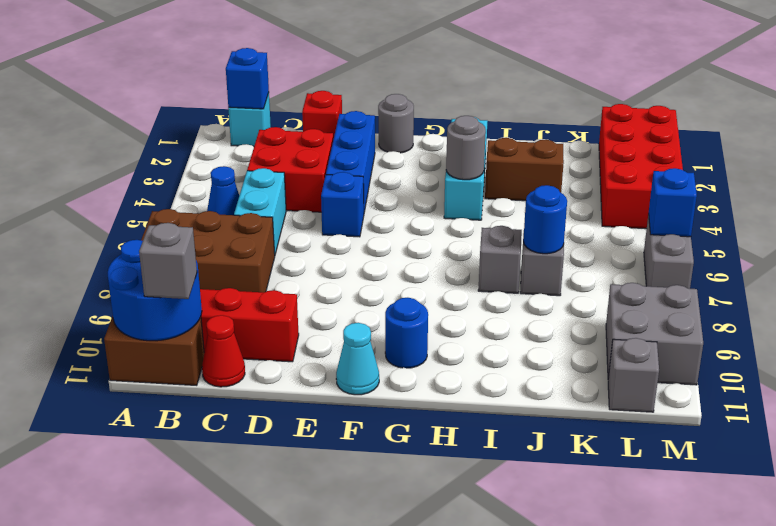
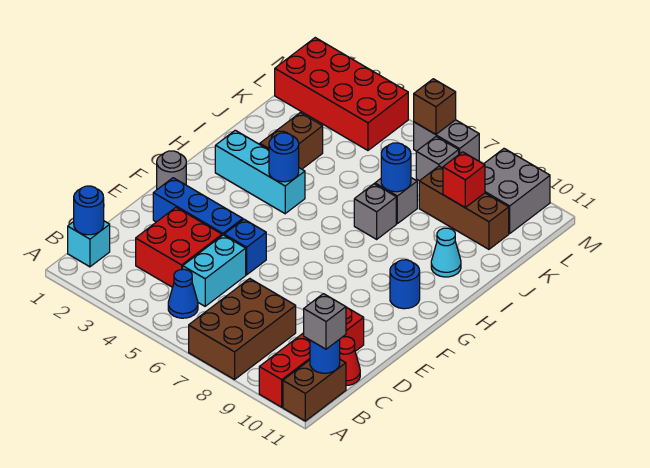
blue round brick A10:B11 level 2 -> blue round brick B11 level 2
blue brick B1 level 2 -> blue round brick B1 level 2
cyan brick C5:C6 level 1 -> cyan brick C5:D5 level 1
red brick D1 level 1 -> red brick K9 level 2
cyan cone F11 level 1 -> cyan cone I10 level 1
grey round brick H4 level 2 -> blue round brick H4 level 2
none -> brown brick K8:K10 level 1
grey brick L11 level 1 -> grey brick L7 level 1
blue brick M6 level 2 -> brown brick M6 level 2

